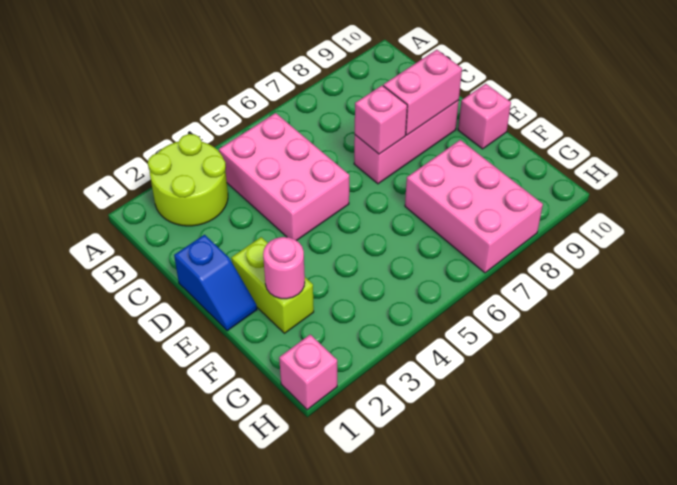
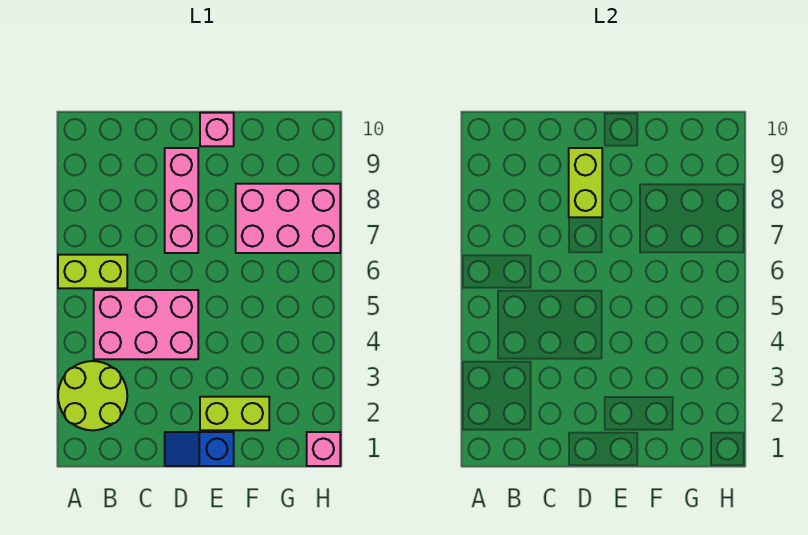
none -> lime brick A6:B6 level 1
blue slope D1:E1 level 1 top D -> blue slope D1:E1 level 1 top E
pink brick D7 level 2 -> none
pink brick D8:D9 level 2 -> lime brick D8:D9 level 2
pink round brick F2 level 2 -> none

